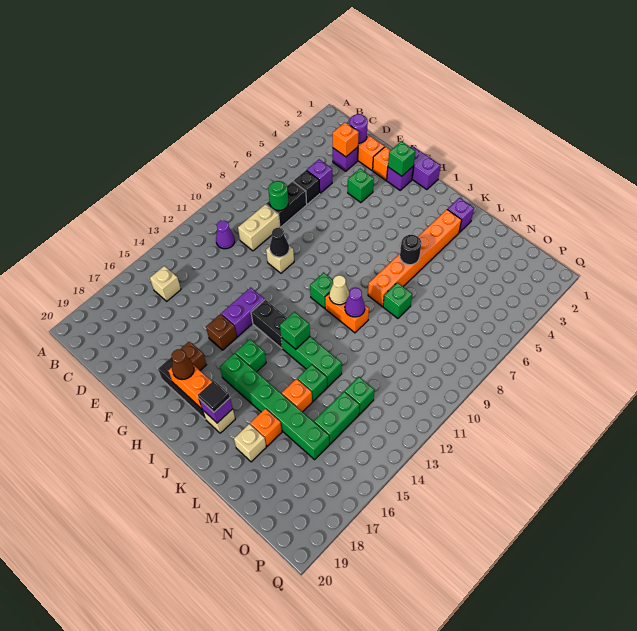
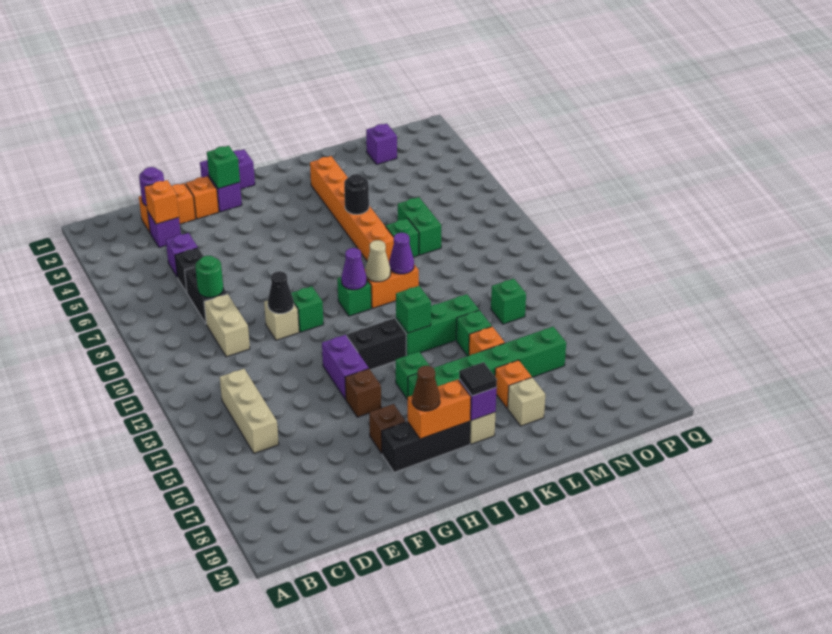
purple cone C11 level 1 -> purple cone I10 level 2
tan brick C15 level 1 -> tan brick C13:C15 level 1
green brick F4 level 1 -> green brick G10 level 1
purple brick K2 level 1 -> purple brick N2 level 1
green brick N14:N15 level 1 -> green brick M7:M8 level 1

